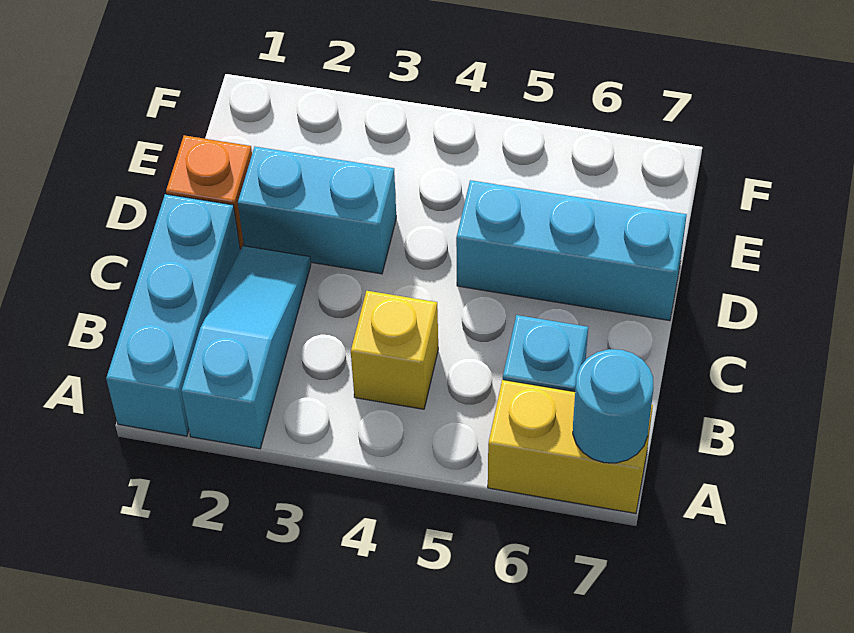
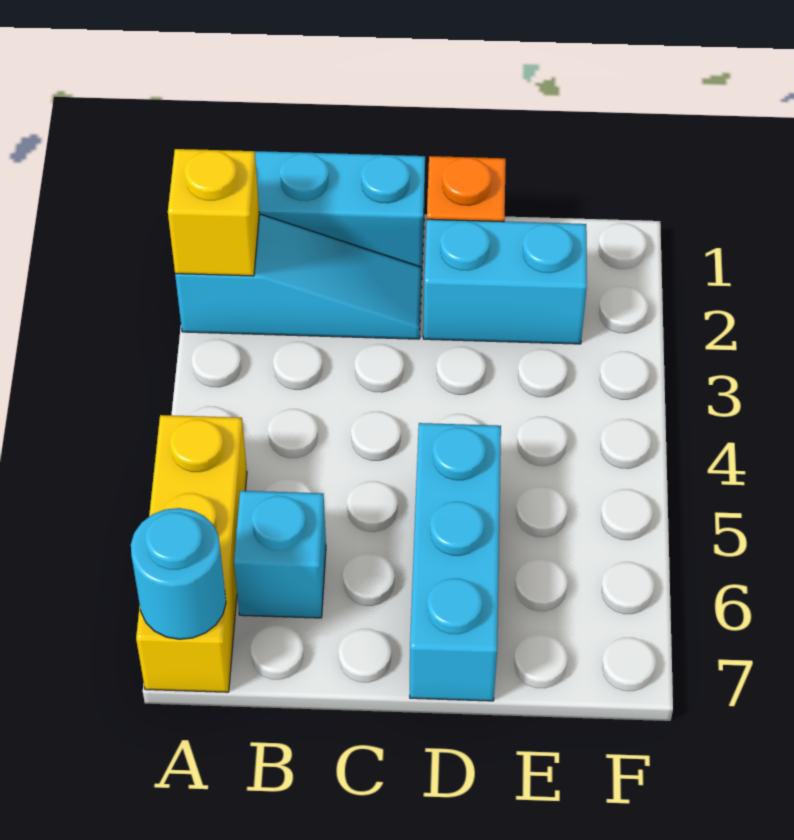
yellow brick A6:A7 level 1 -> yellow brick A5:A7 level 1
yellow brick B4 level 1 -> yellow brick A2 level 2
cyan brick D2:D3 level 1 -> cyan brick D2:E2 level 1

